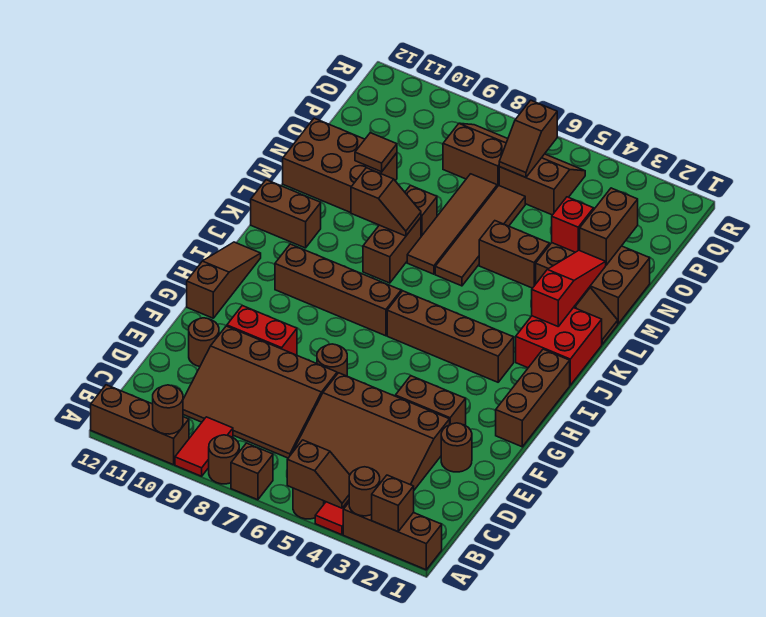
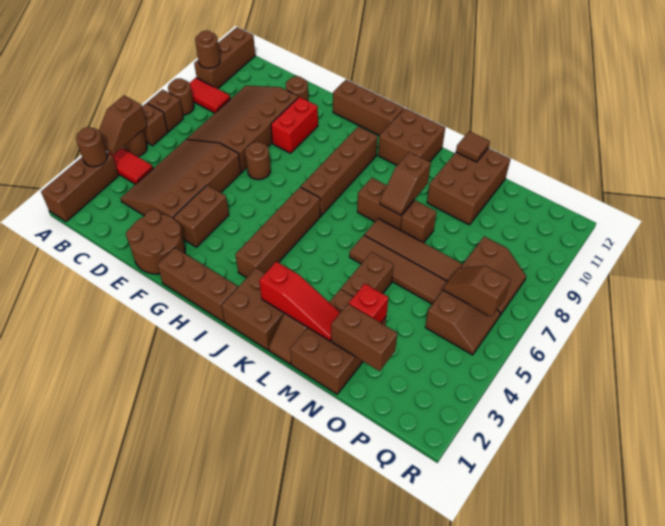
brown brick A2 level 2 -> brown brick A6 level 1
brown round brick E2 level 1 -> brown round brick E1:F2 level 1
brown slope G12:I12 level 1 top G -> brown brick G12:I12 level 1
red brick J1:K2 level 1 -> brown brick J1:K2 level 1
brown brick K11:K12 level 1 -> brown brick J11:K12 level 1
brown tile N10 level 2 -> brown tile M12 level 2

